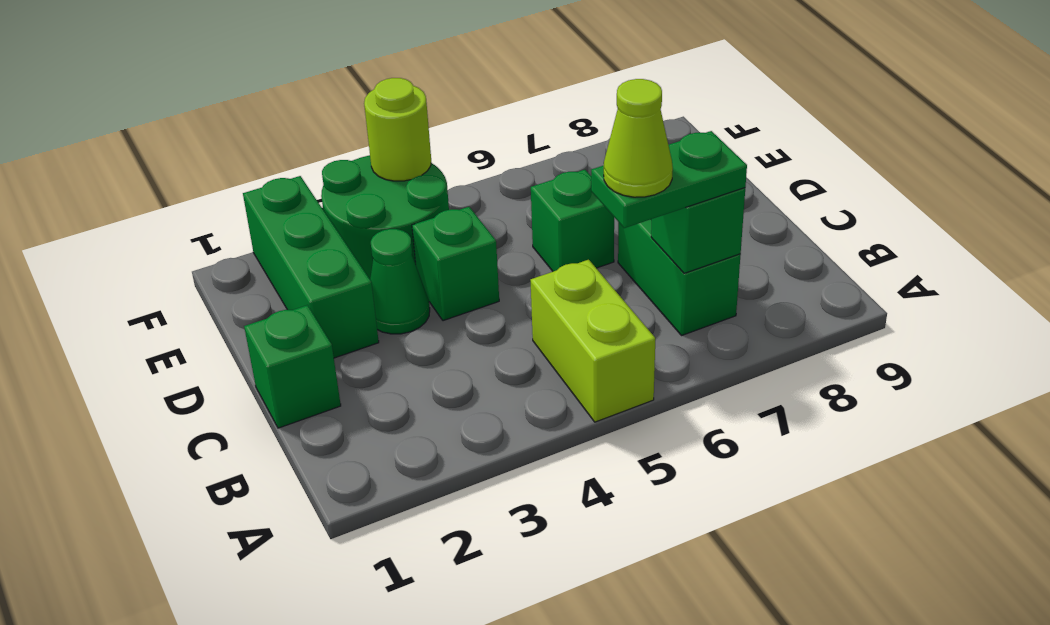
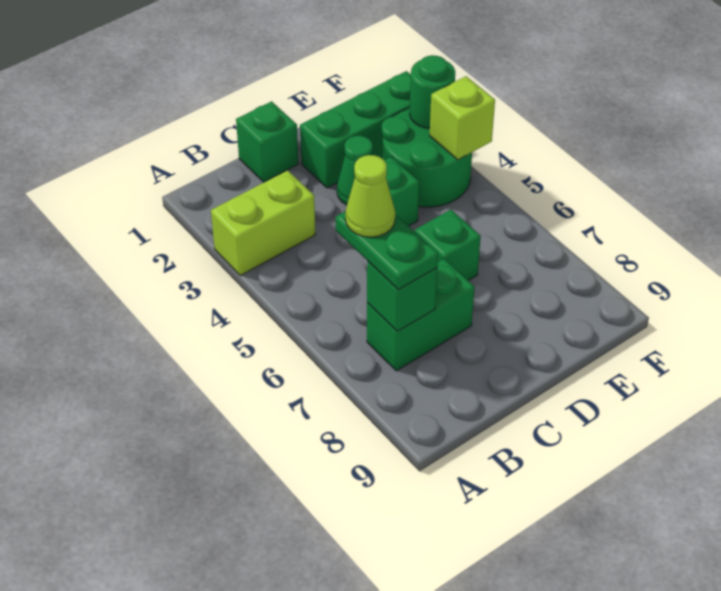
lime brick A5:B5 level 1 -> lime brick A3:B3 level 1
none -> green round brick F3 level 2
lime round brick F4 level 2 -> lime brick F4 level 2

